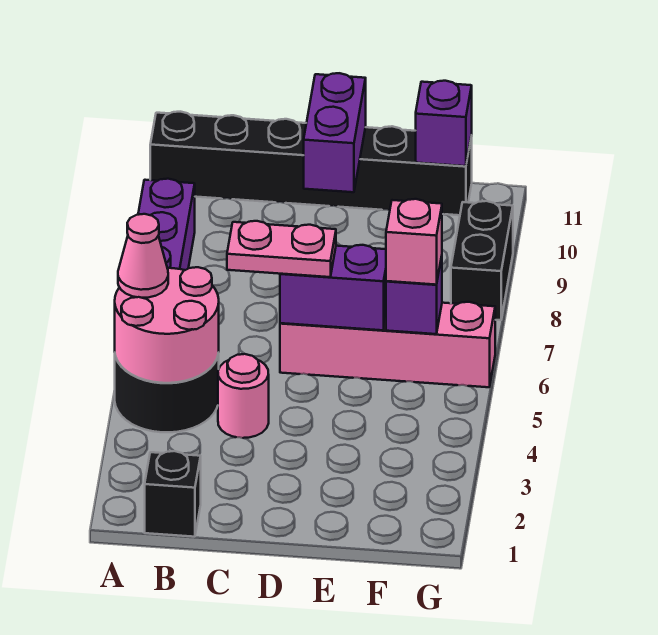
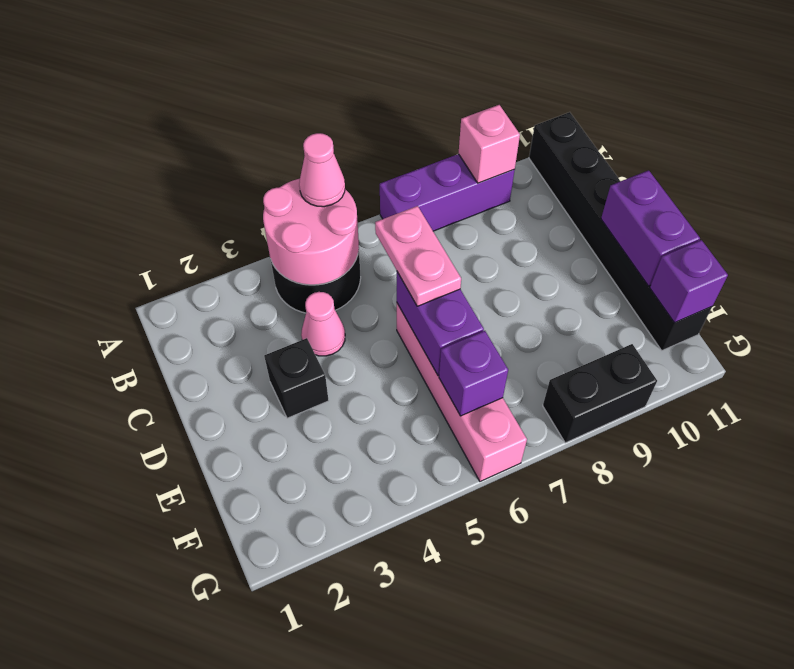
black brick B1 level 1 -> black brick D3 level 1
pink round brick C4 level 1 -> pink cone C4 level 1
purple brick D10:D11 level 2 -> purple brick D11:E11 level 2
pink brick F6 level 3 -> pink brick A9 level 2

